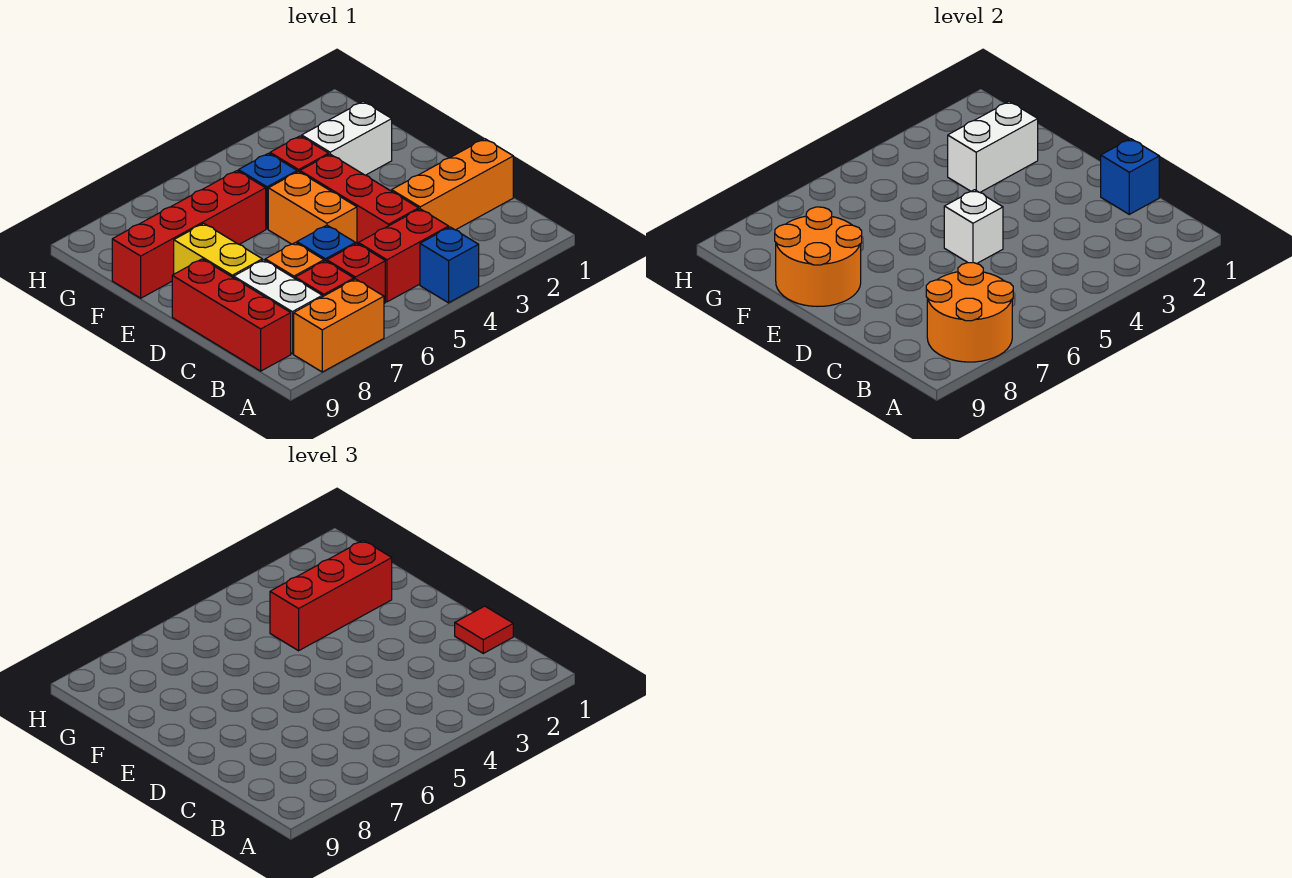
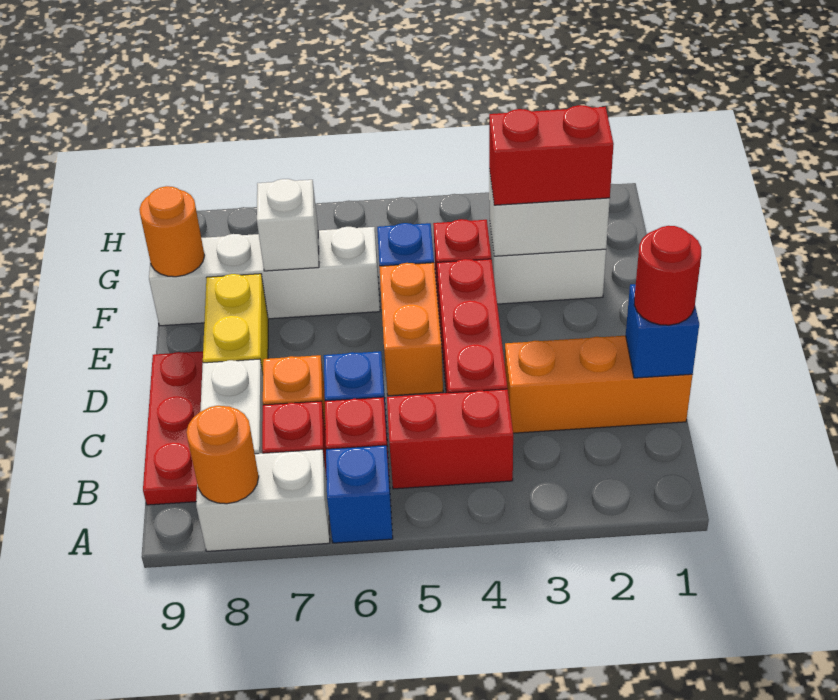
blue brick A4 level 1 -> blue brick A6 level 1
orange brick A7:A8 level 1 -> white brick A7:A8 level 1
orange round brick A7:B8 level 2 -> orange round brick A8 level 2
red brick B9:D9 level 1 -> red plate B9:D9 level 1
red tile C1 level 3 -> red round brick C1 level 3
white brick D5 level 2 -> white brick F7 level 2
orange round brick E8:F9 level 2 -> orange round brick F9 level 2
red brick F2:F4 level 3 -> red brick F2:F3 level 3
red brick F6:F9 level 1 -> white brick F6:F9 level 1

